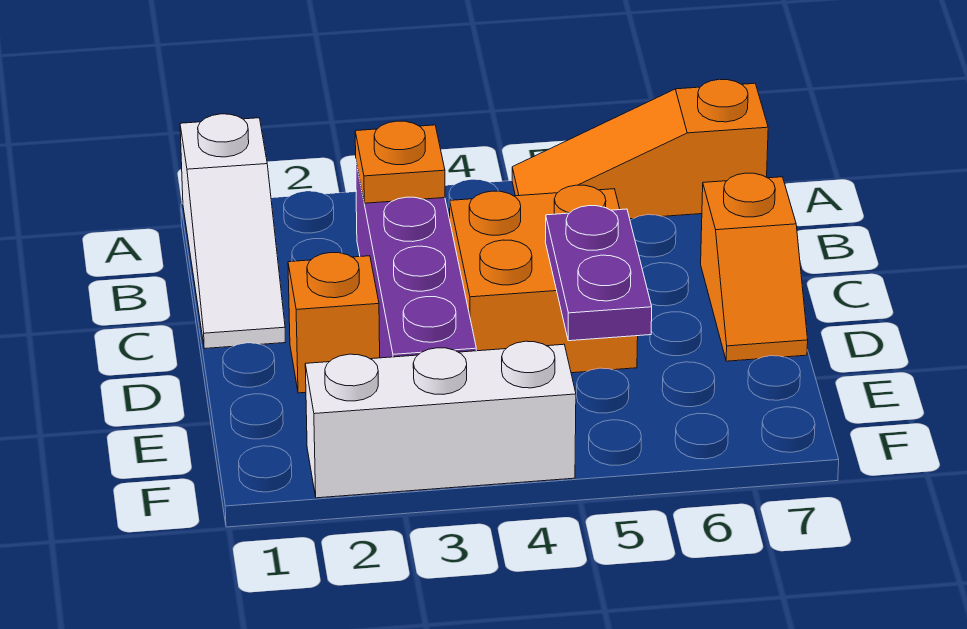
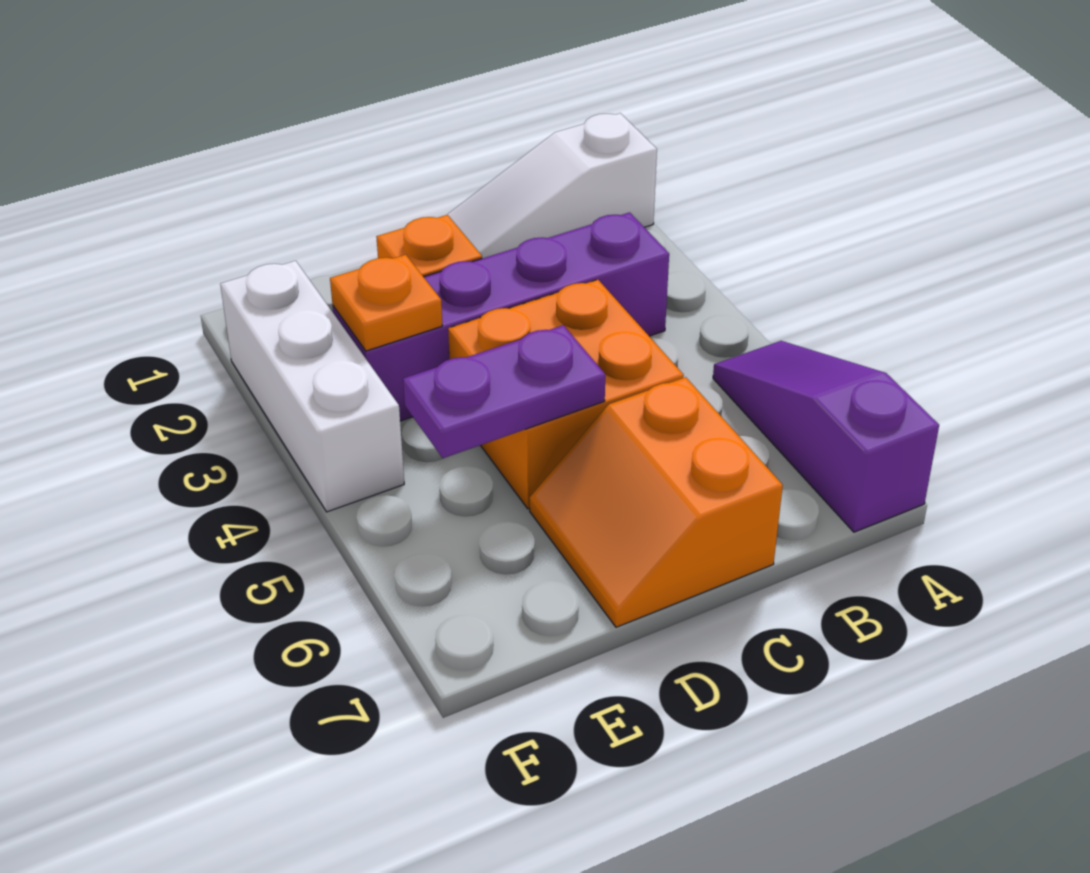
orange slope A5:A7 level 1 top 7 -> purple slope A5:A7 level 1 top 7
orange plate B3 level 2 -> orange plate E3 level 2
orange slope C7:D7 level 1 top C -> orange slope C6:D7 level 1 top C

